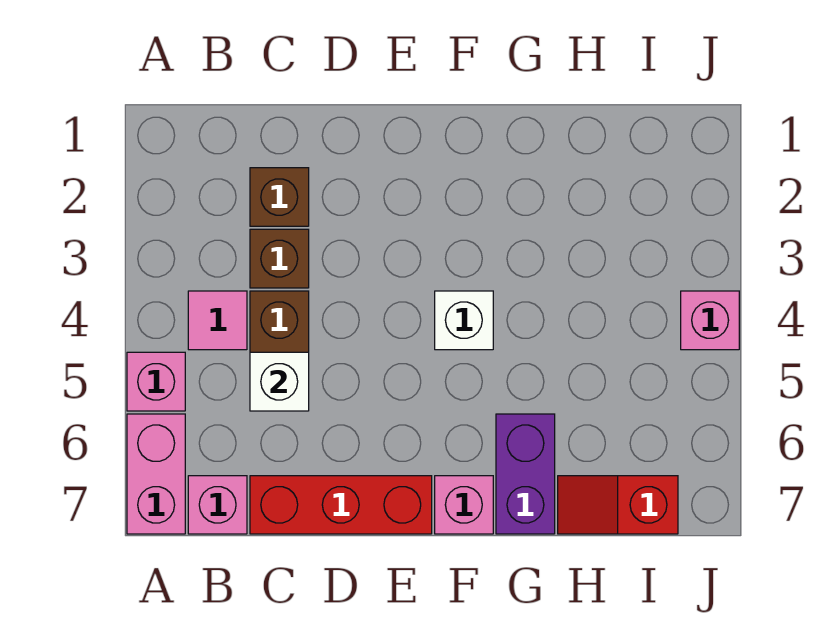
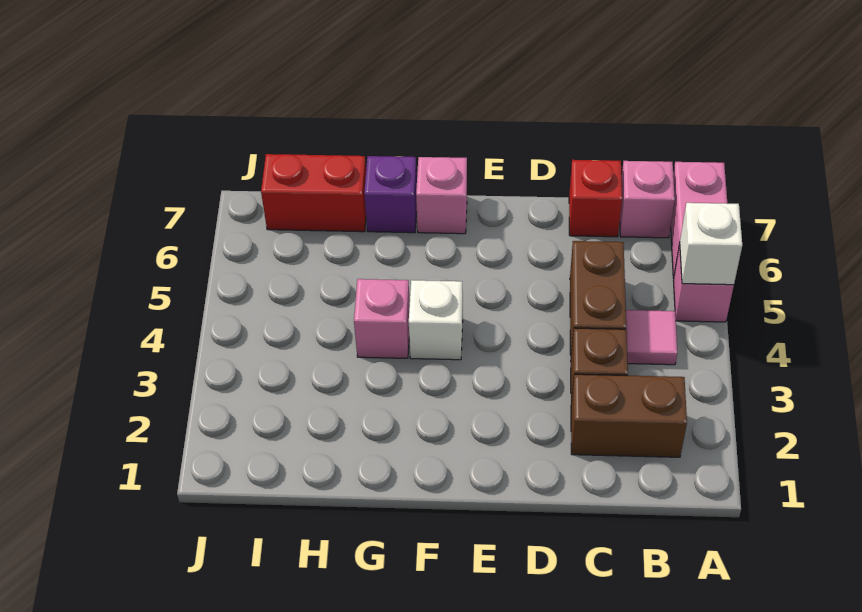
brown brick C2 level 1 -> brown brick B2:C2 level 1
white brick C5 level 2 -> white brick A5 level 2
red brick C7:E7 level 1 -> red brick C7 level 1
purple brick G6:G7 level 1 -> purple brick G7 level 1
red slope H7:I7 level 1 top I -> red brick H7:I7 level 1
pink brick J4 level 1 -> pink brick G4 level 1

